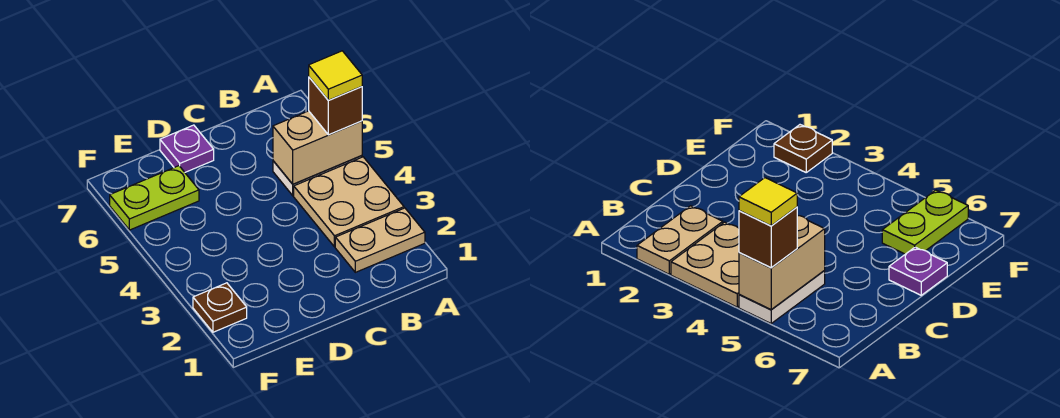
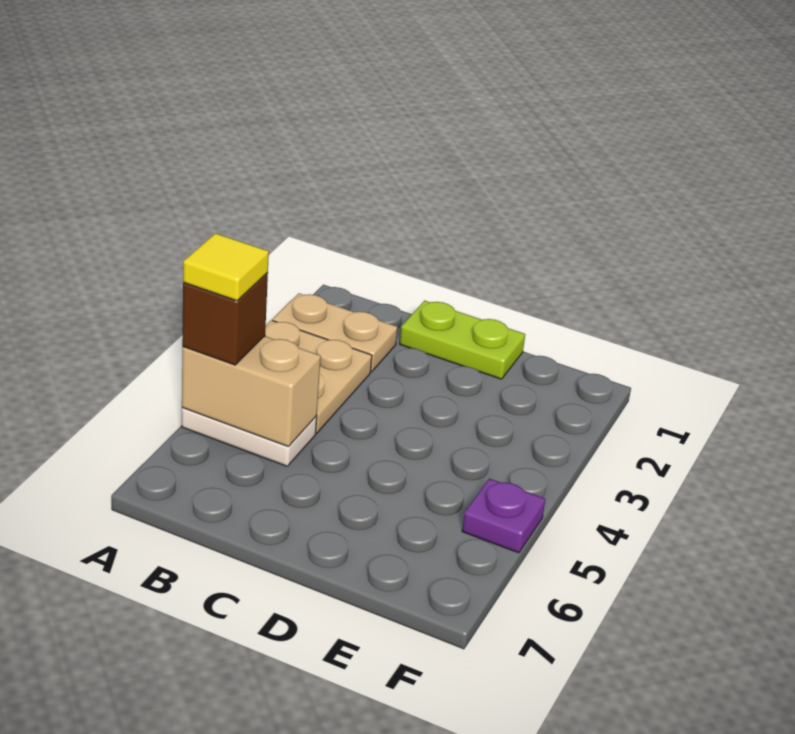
purple plate D7 level 1 -> purple plate F5 level 1
lime plate E6:F6 level 1 -> lime plate C1:D1 level 1
brown plate F2 level 1 -> none

